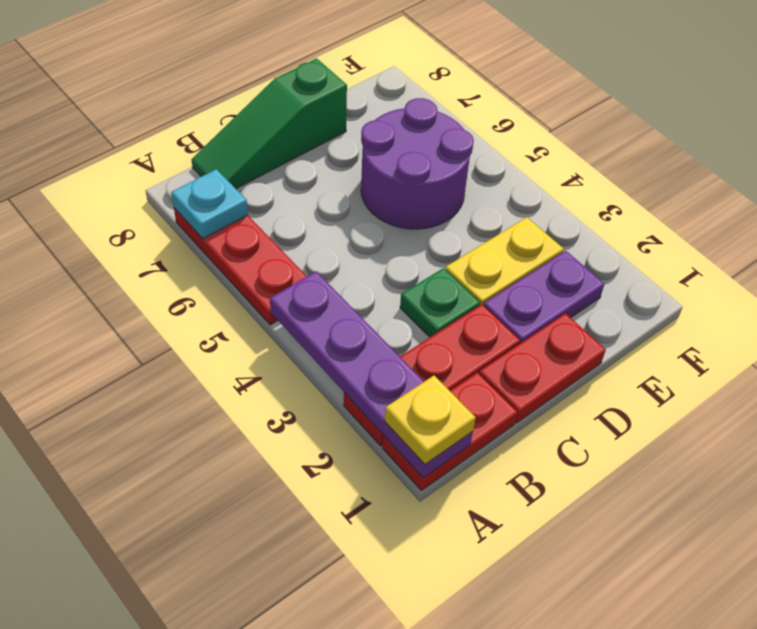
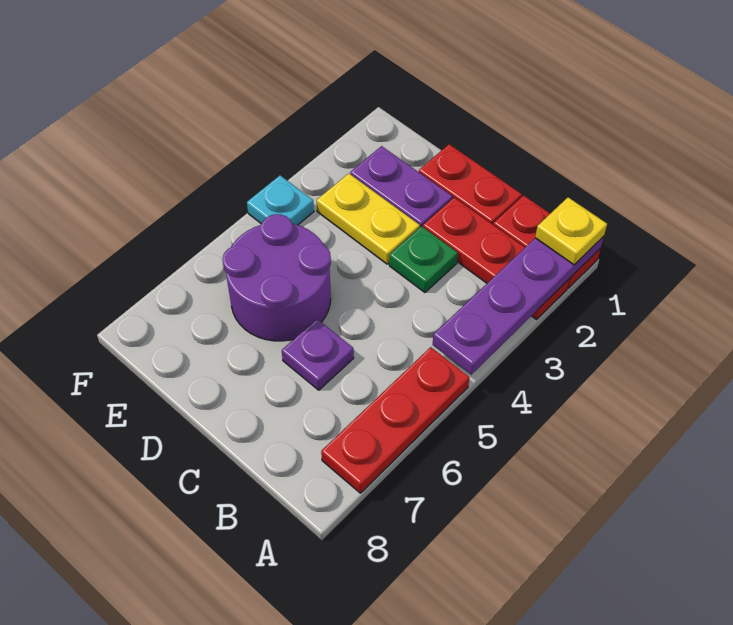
cyan plate A7 level 2 -> cyan plate F4 level 1
green slope B8:D8 level 1 top D -> none
none -> purple plate C6 level 1

